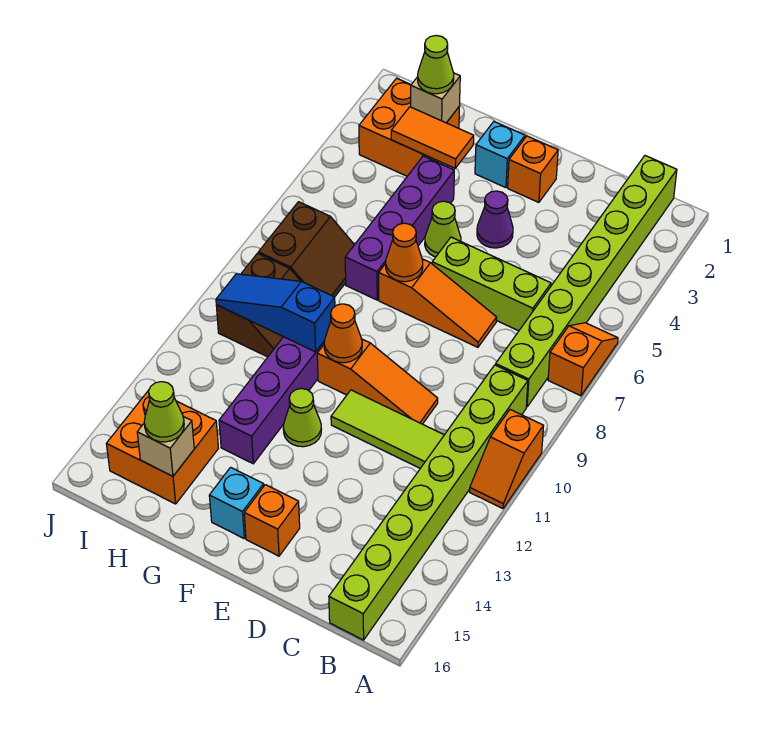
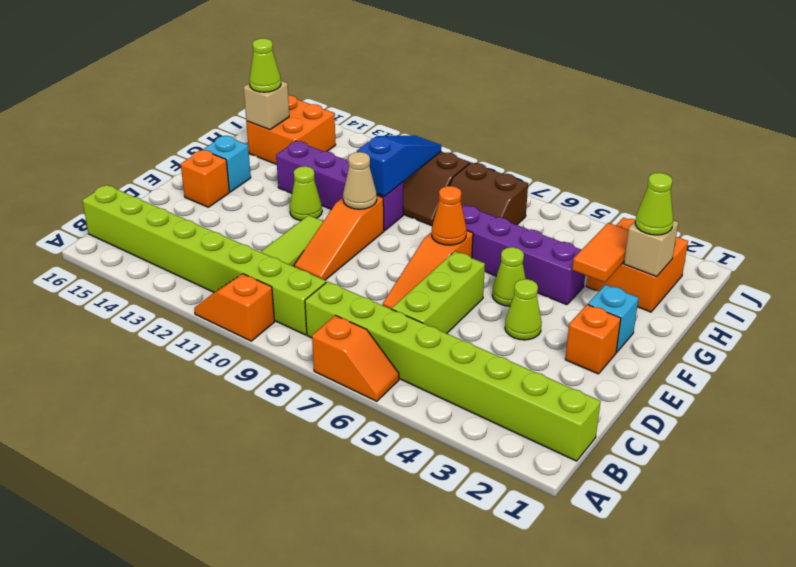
purple cone E4 level 1 -> lime cone E4 level 1
orange cone F10 level 2 -> tan cone F10 level 2

